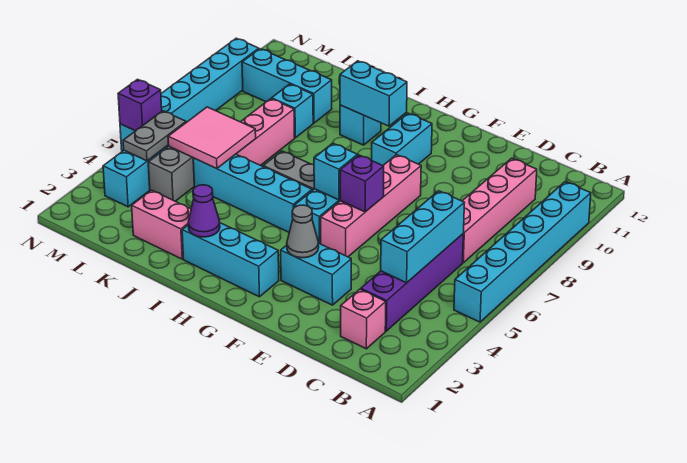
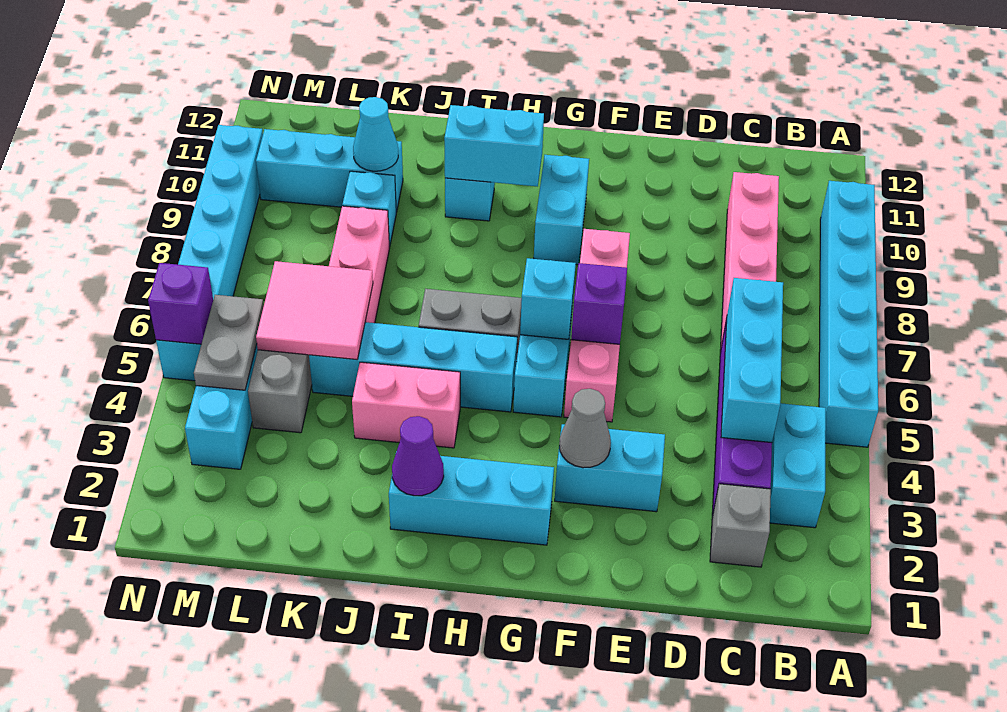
none -> cyan brick B3:B4 level 1
pink brick C2 level 1 -> grey brick C2 level 1
pink brick J2:K2 level 1 -> pink brick I4:J4 level 1
none -> cyan cone K10 level 2

